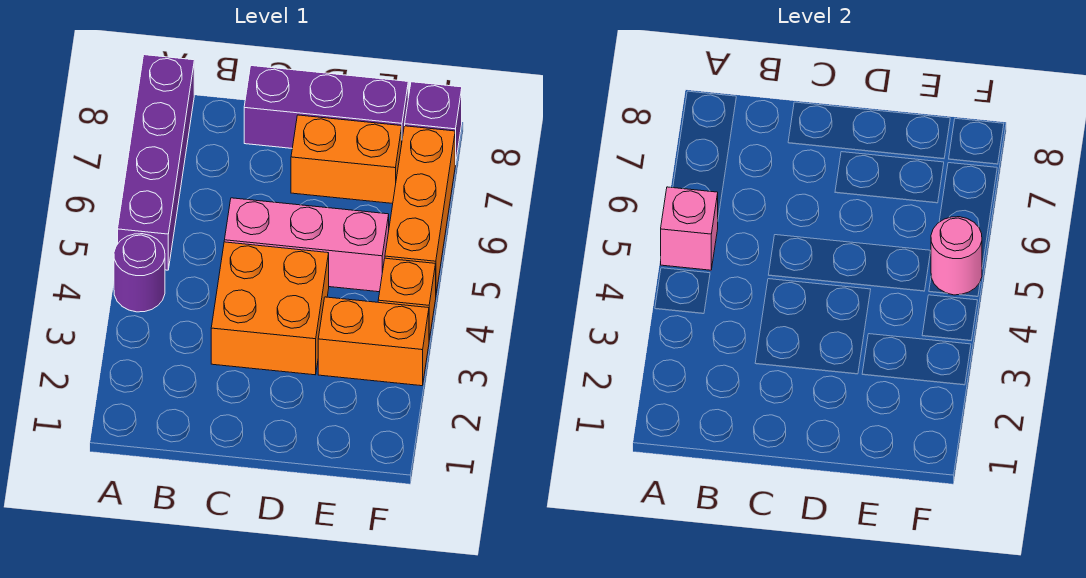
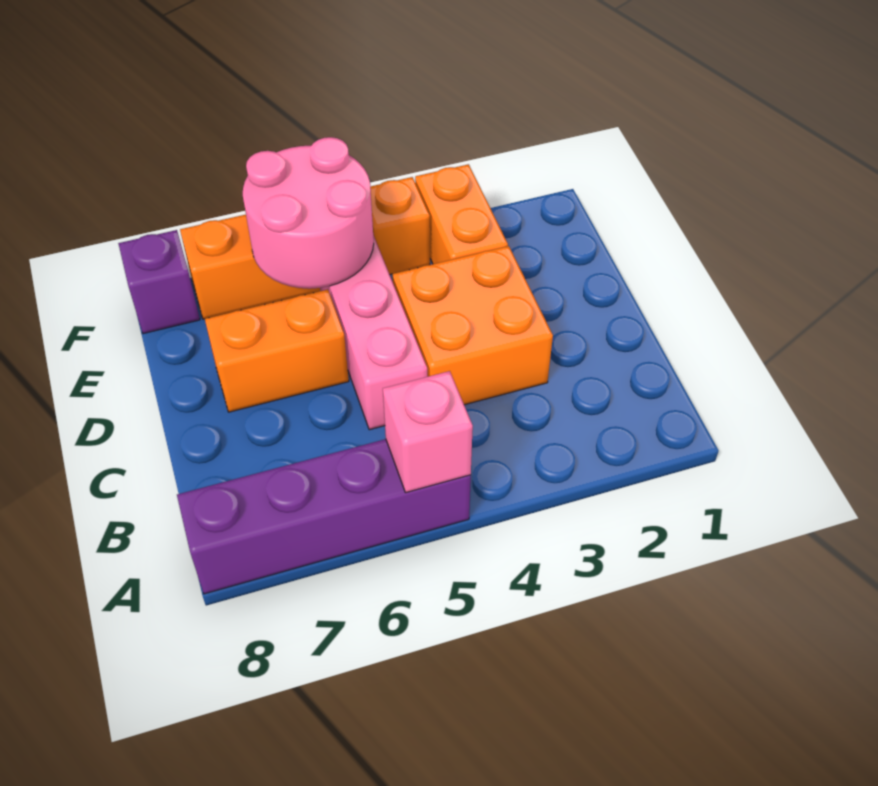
purple round brick A4 level 1 -> none
purple brick C8:E8 level 1 -> none
orange brick D7:E7 level 1 -> orange brick D6:D7 level 1
pink round brick F5 level 2 -> pink round brick E5:F6 level 2

